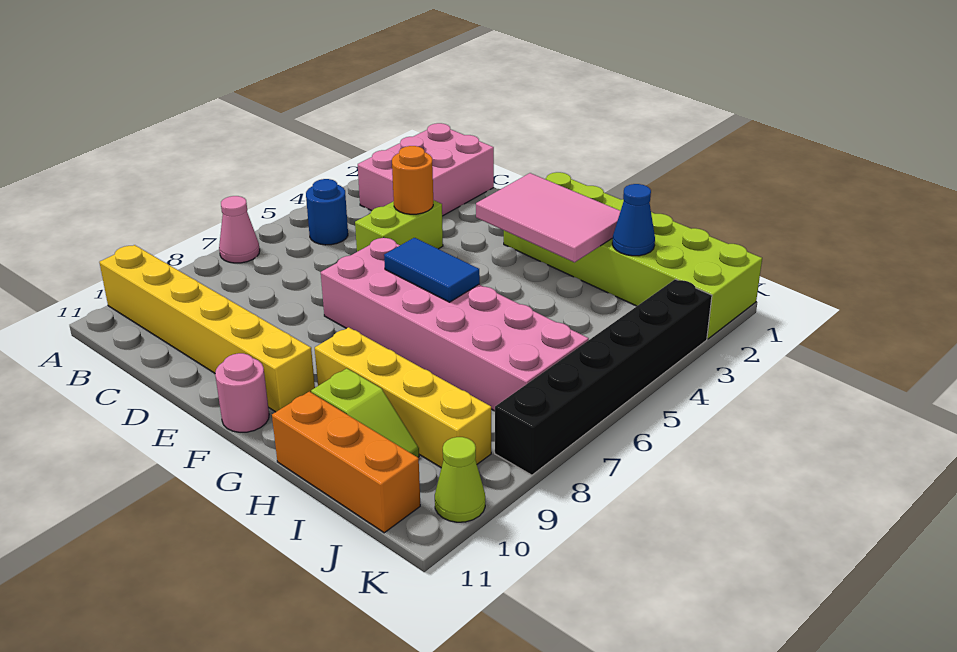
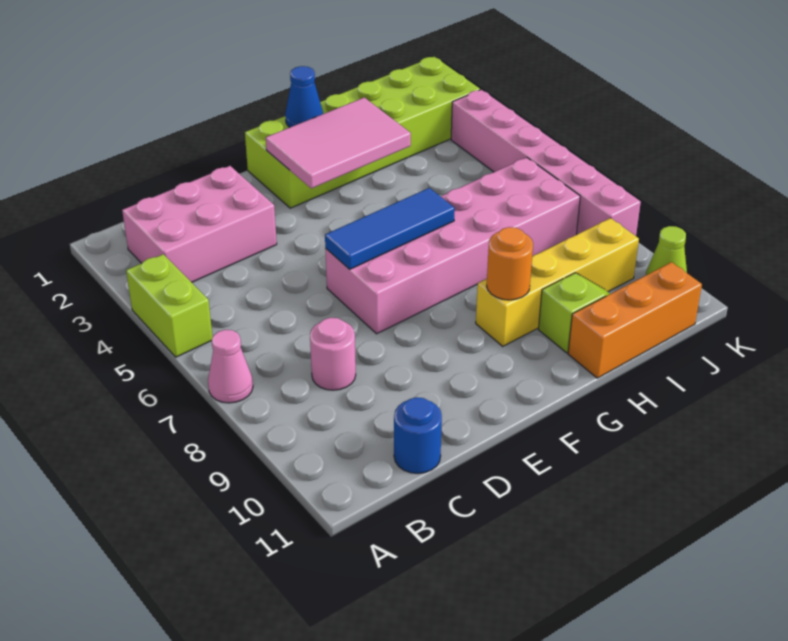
yellow brick A10:F10 level 1 -> none
pink brick B1:C3 level 1 -> pink brick B2:D3 level 1
blue round brick B5 level 1 -> blue round brick C11 level 1
lime brick D4:D5 level 1 -> lime brick A4:A5 level 1
orange round brick D4 level 2 -> orange round brick G9 level 2
blue tile F6:G6 level 2 -> blue tile E6:G6 level 2
pink round brick F11 level 1 -> pink round brick C8 level 1
blue cone I2 level 2 -> blue cone G1 level 2
black brick K3:K8 level 1 -> pink brick K3:K8 level 1

